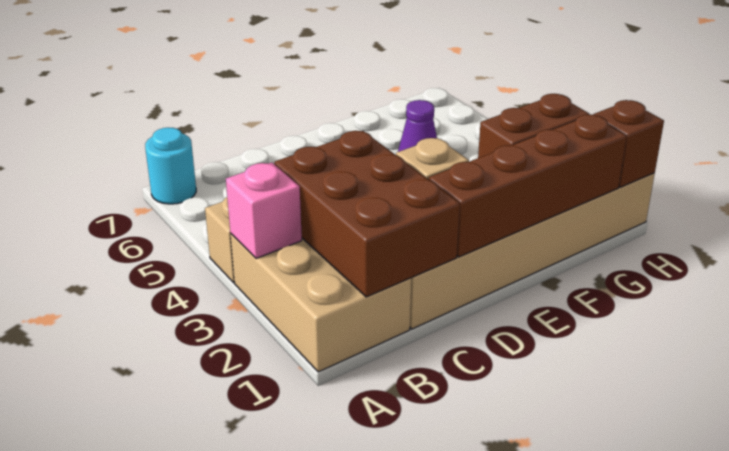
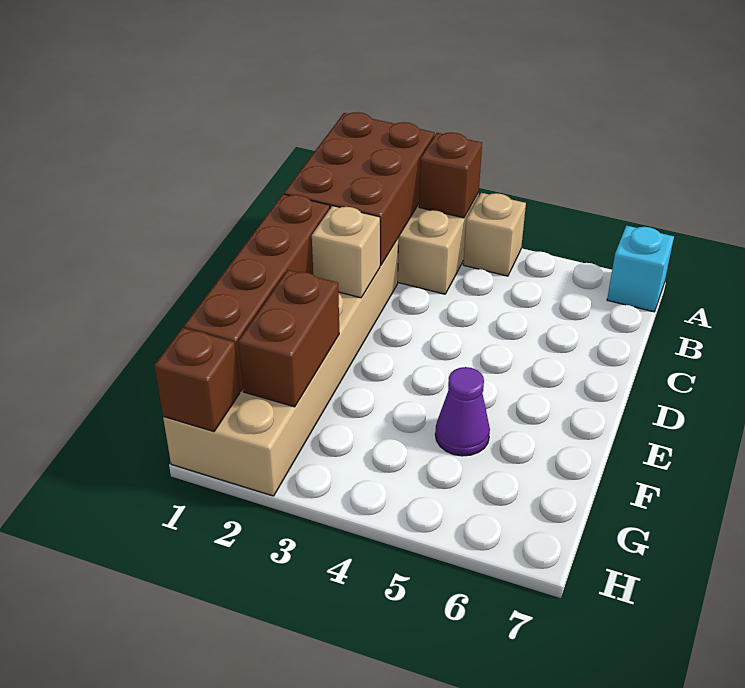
pink brick A3 level 2 -> brown brick A3 level 2
cyan round brick A7 level 1 -> cyan brick A7 level 1
brown brick B1:C3 level 2 -> brown brick A1:C2 level 2

